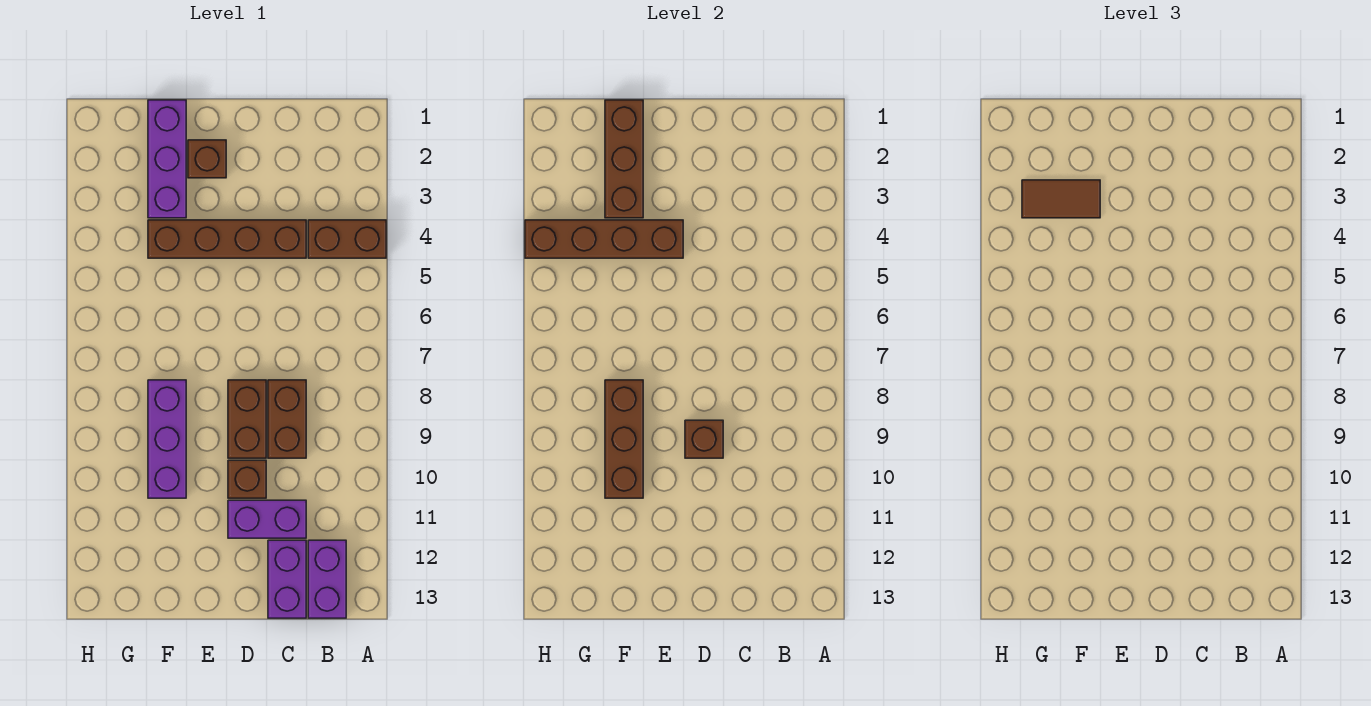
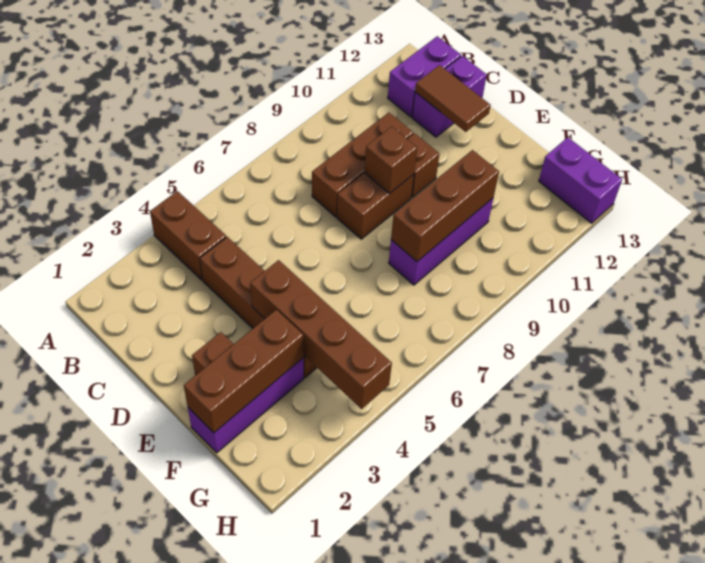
brown brick C8:C9 level 1 -> brown brick C8:C10 level 1
purple brick C11:D11 level 1 -> purple brick G13:H13 level 1
brown tile F3:G3 level 3 -> brown tile C12:D12 level 2

